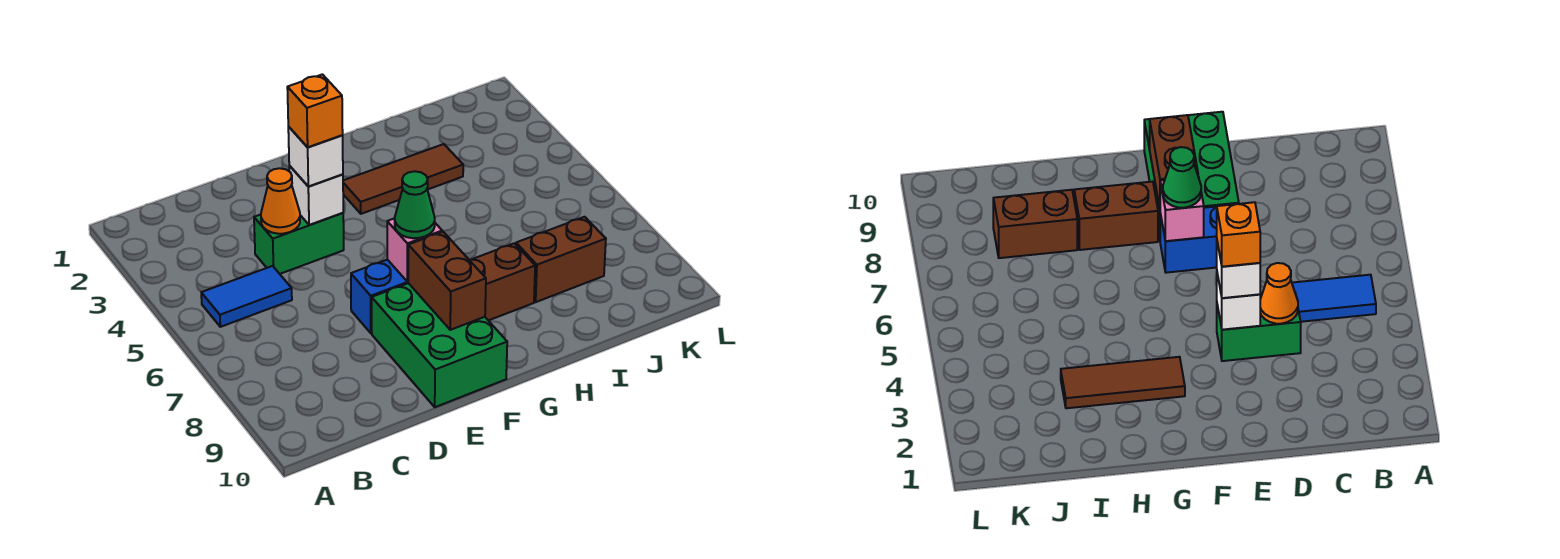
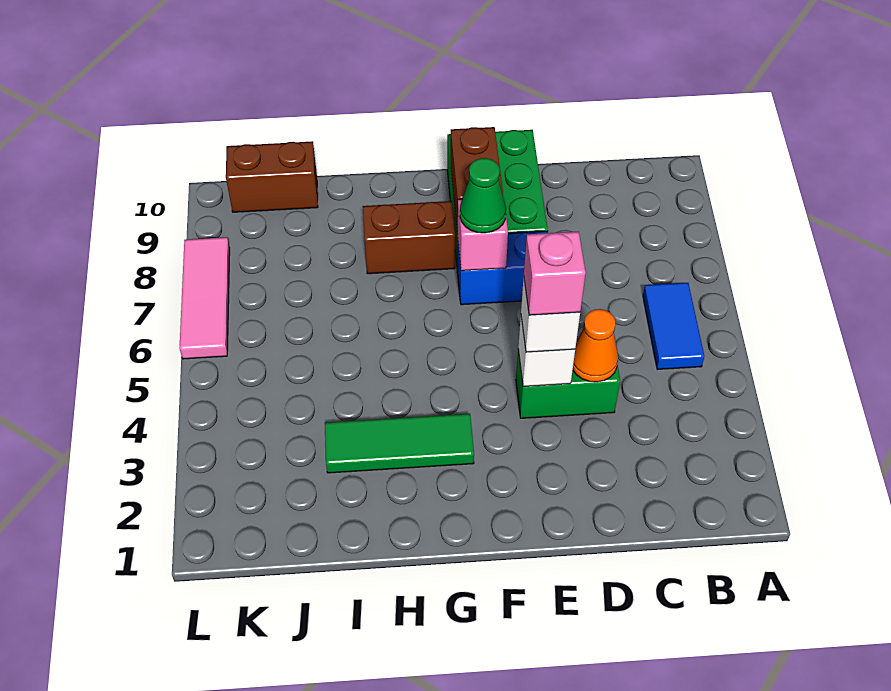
blue tile B5:C5 level 1 -> blue tile B5:B6 level 1
orange brick E4 level 4 -> pink brick E4 level 4
brown tile G3:I3 level 1 -> green tile G3:I3 level 1
brown brick I8:J8 level 1 -> brown brick J10:K10 level 1
none -> pink tile L6:L8 level 1

